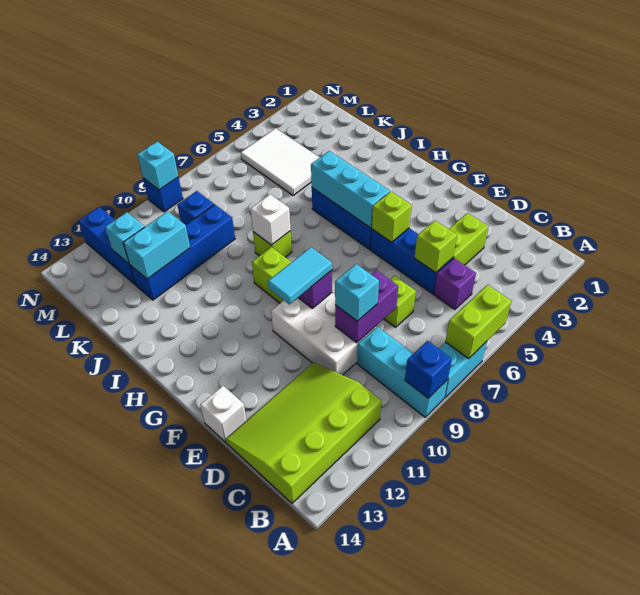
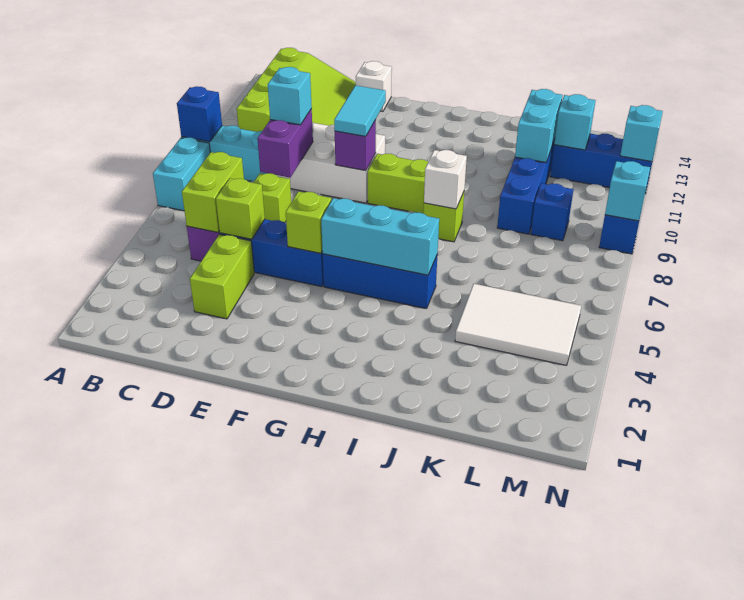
lime brick A6:A7 level 2 -> lime brick C5:C6 level 2
none -> cyan brick N12 level 2

